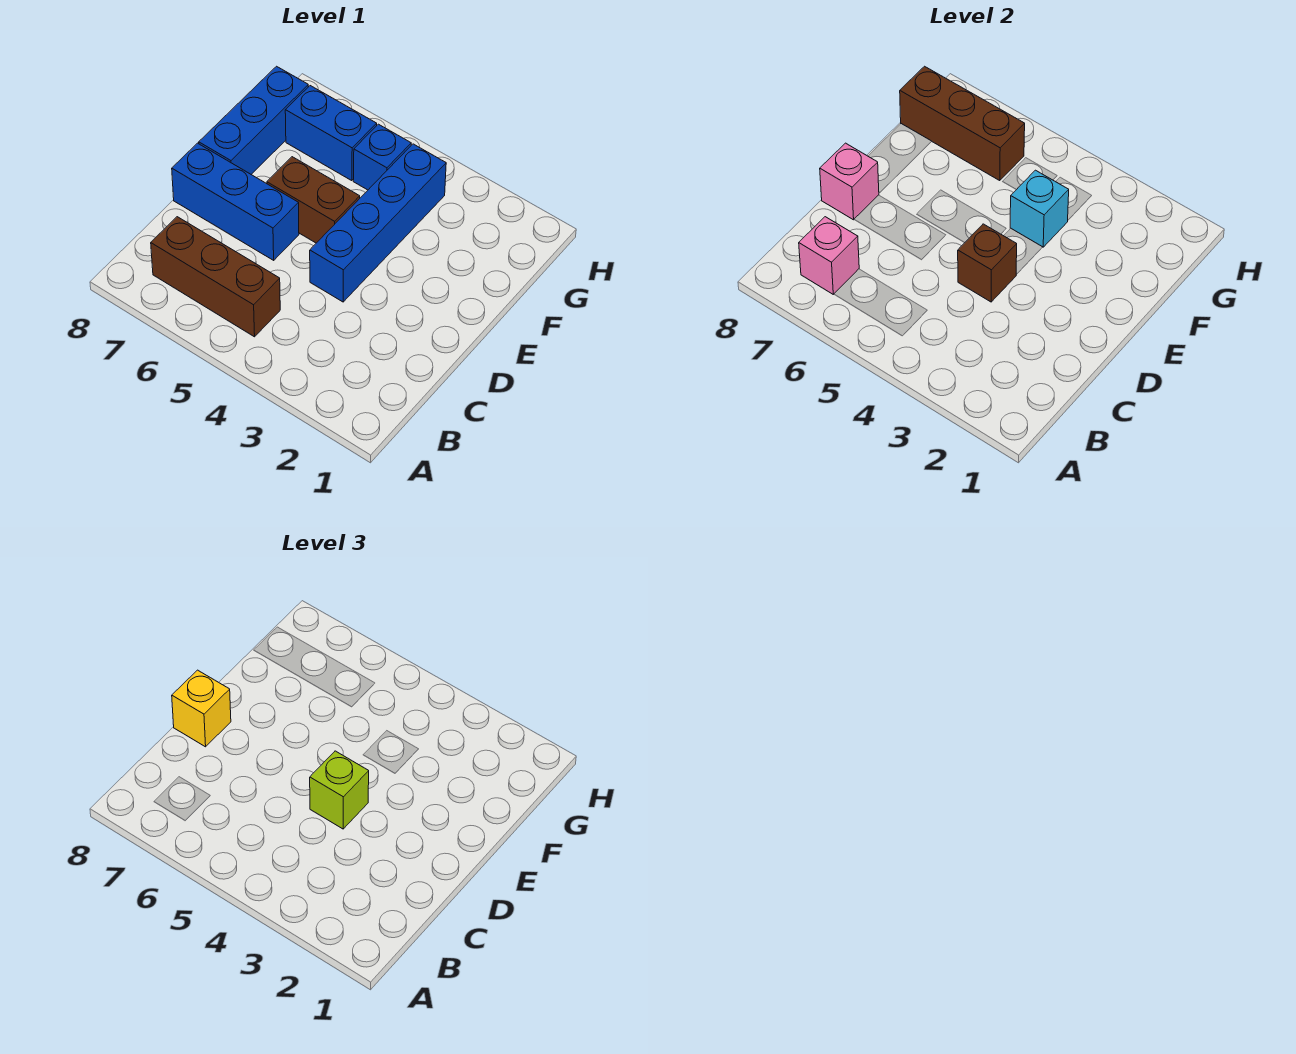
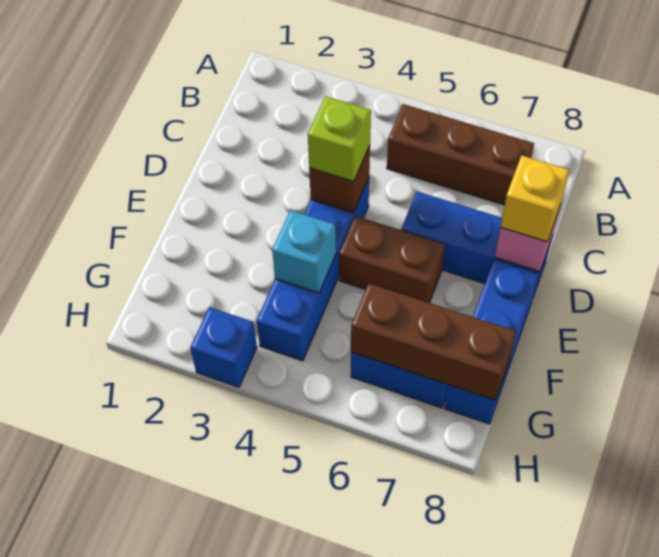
pink brick B7 level 2 -> none
blue brick G5 level 1 -> blue brick H3 level 1

